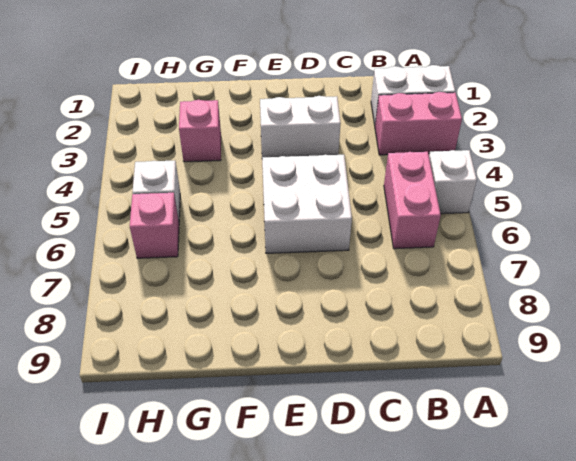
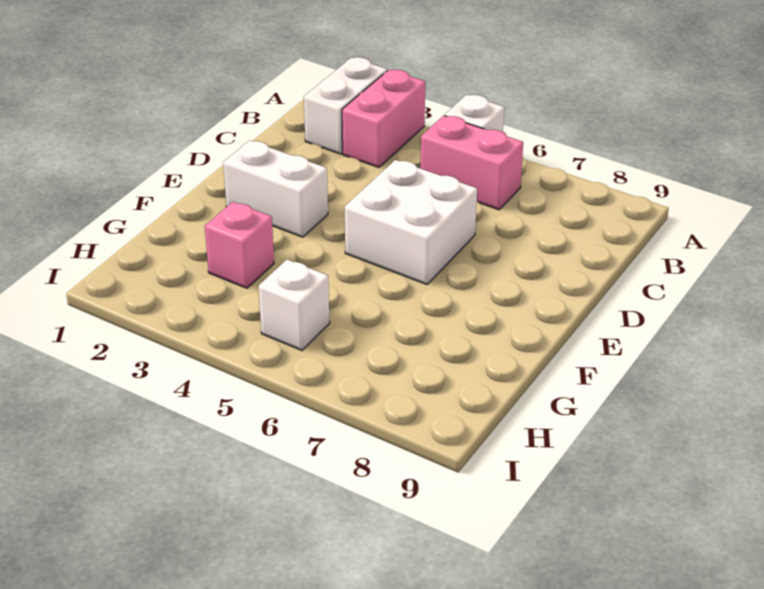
white brick D3:E3 level 1 -> white brick E2:E3 level 1
pink brick H6 level 1 -> none

